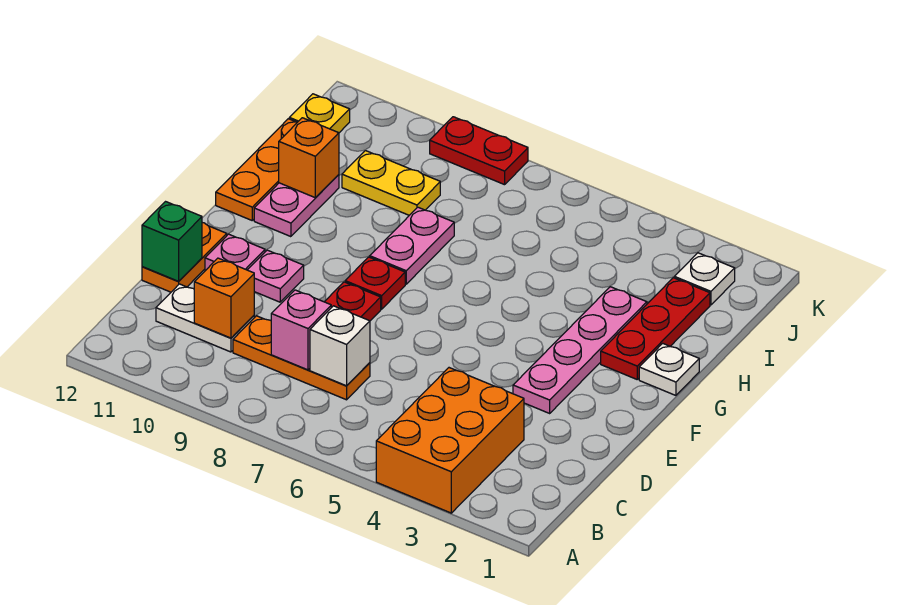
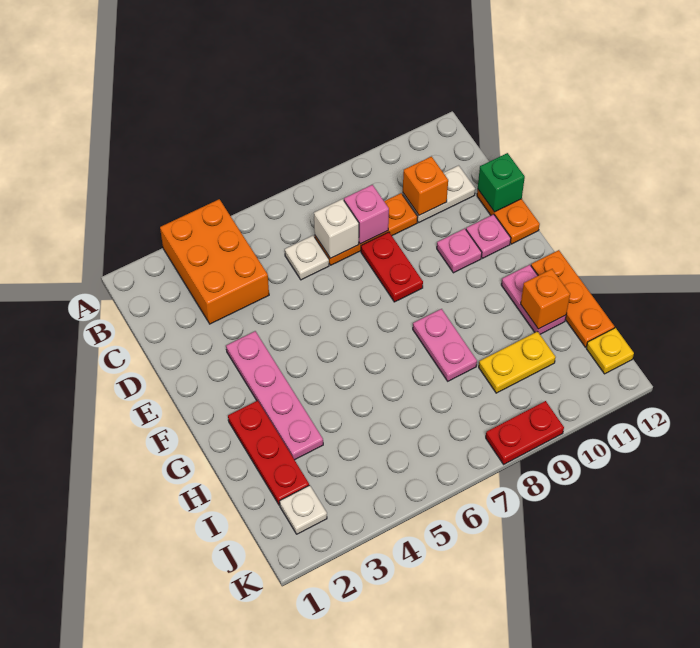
red plate F8 level 1 -> none
white plate G1 level 1 -> white plate C6 level 1

